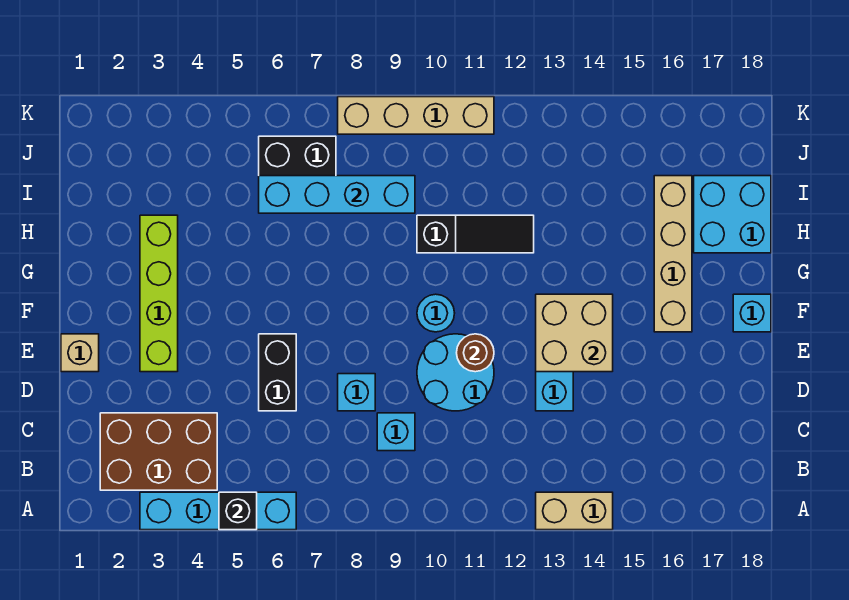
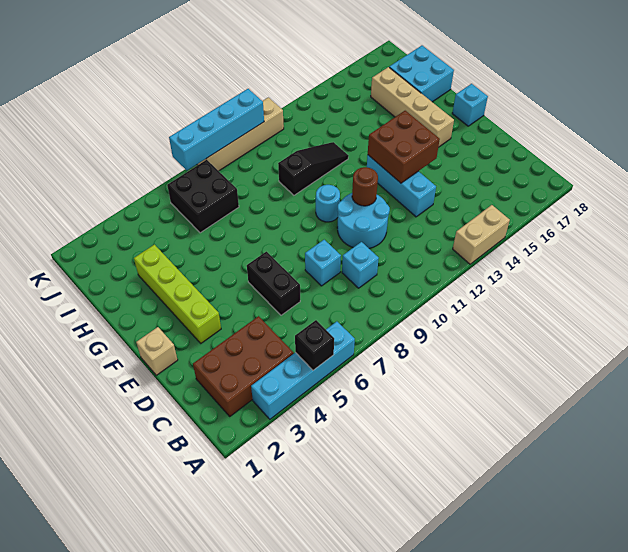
tan brick E13:F14 level 2 -> brown brick E13:F14 level 2
cyan brick I6:I9 level 2 -> cyan brick K7:K10 level 2

